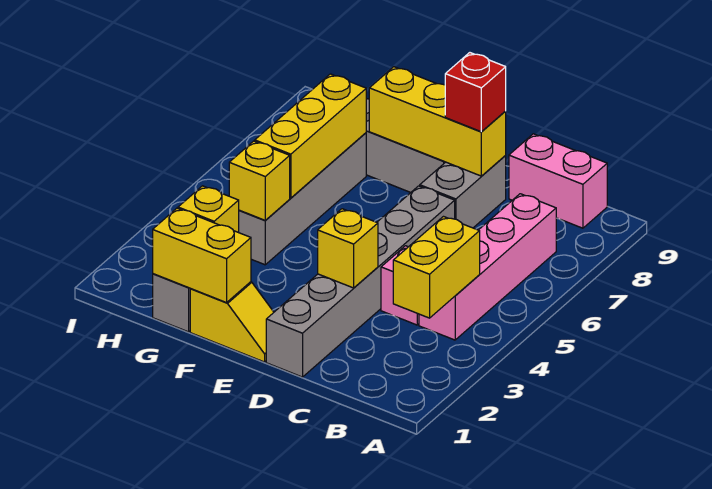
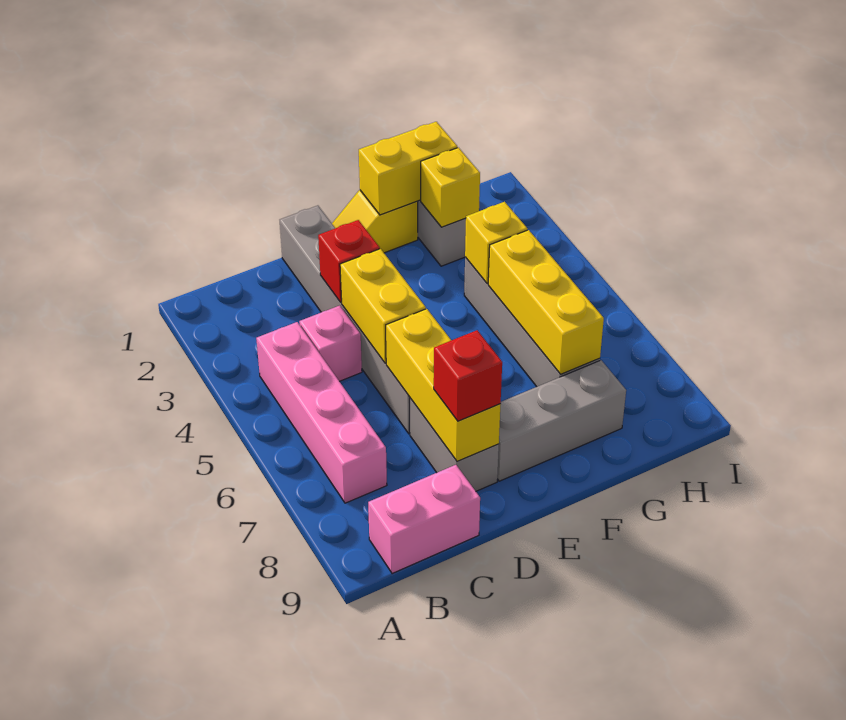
yellow brick B3:B4 level 2 -> yellow brick D4:D5 level 2
yellow brick D3 level 2 -> red brick D3 level 2
yellow brick D8:F8 level 2 -> yellow brick D6:D8 level 2

